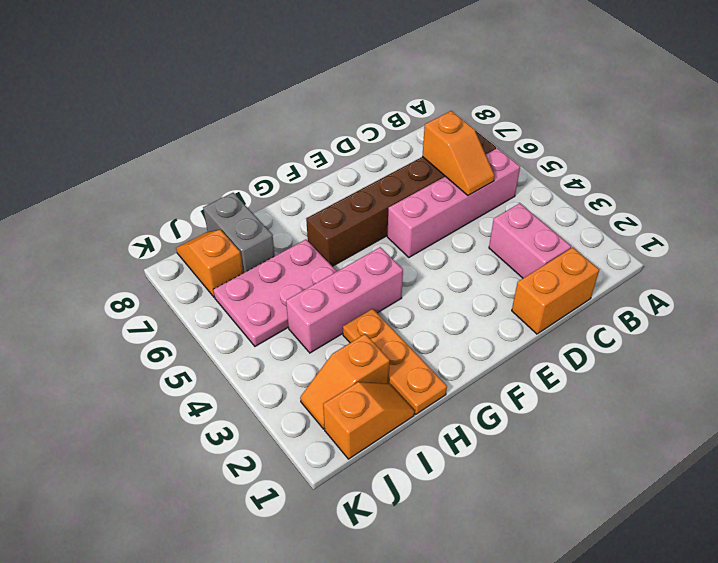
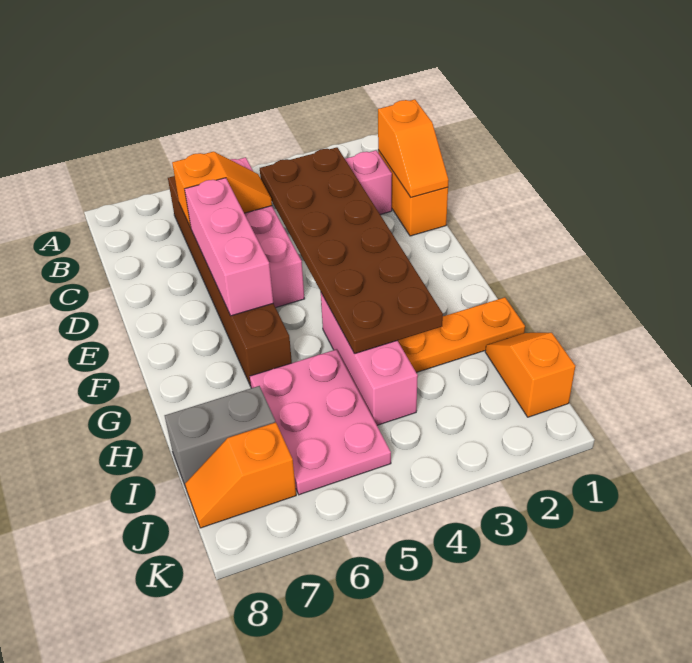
none -> brown plate C3:H4 level 2
none -> pink brick D6:F6 level 2
orange slope I2:J2 level 1 top I -> orange slope C1:D1 level 2 top C

